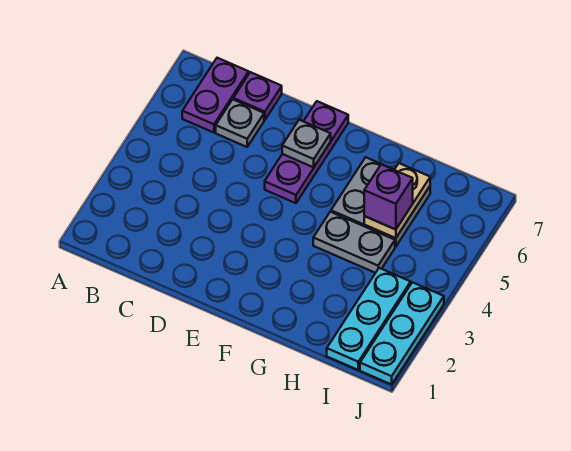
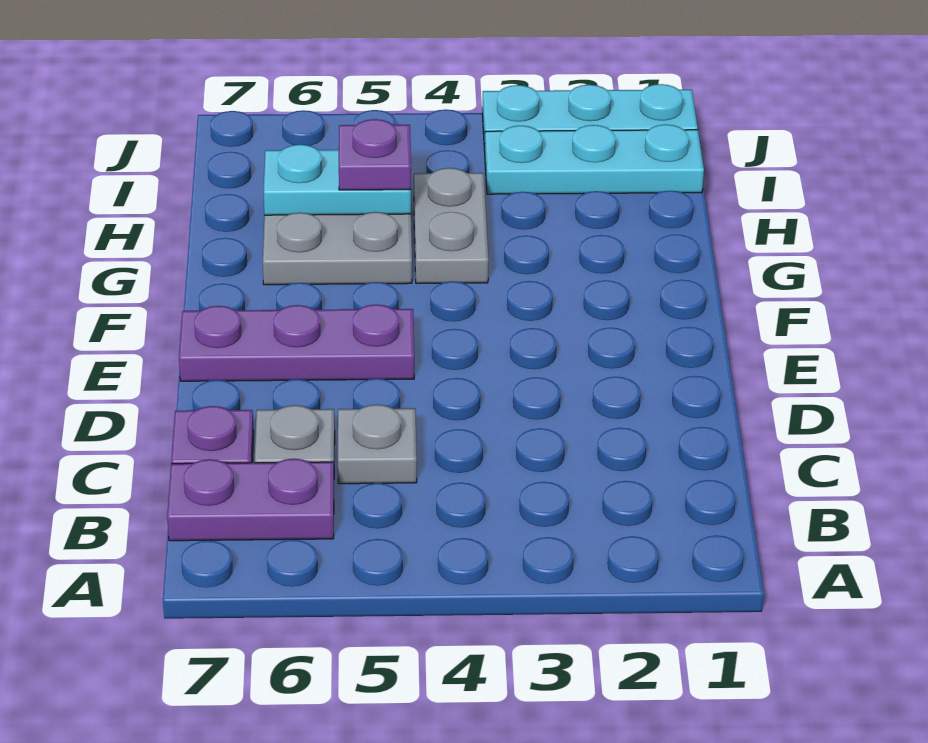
grey plate E6 level 2 -> grey plate C5 level 1
tan plate H5:H6 level 2 -> cyan plate H5:H6 level 2
purple brick H5 level 3 -> purple plate H5 level 3

